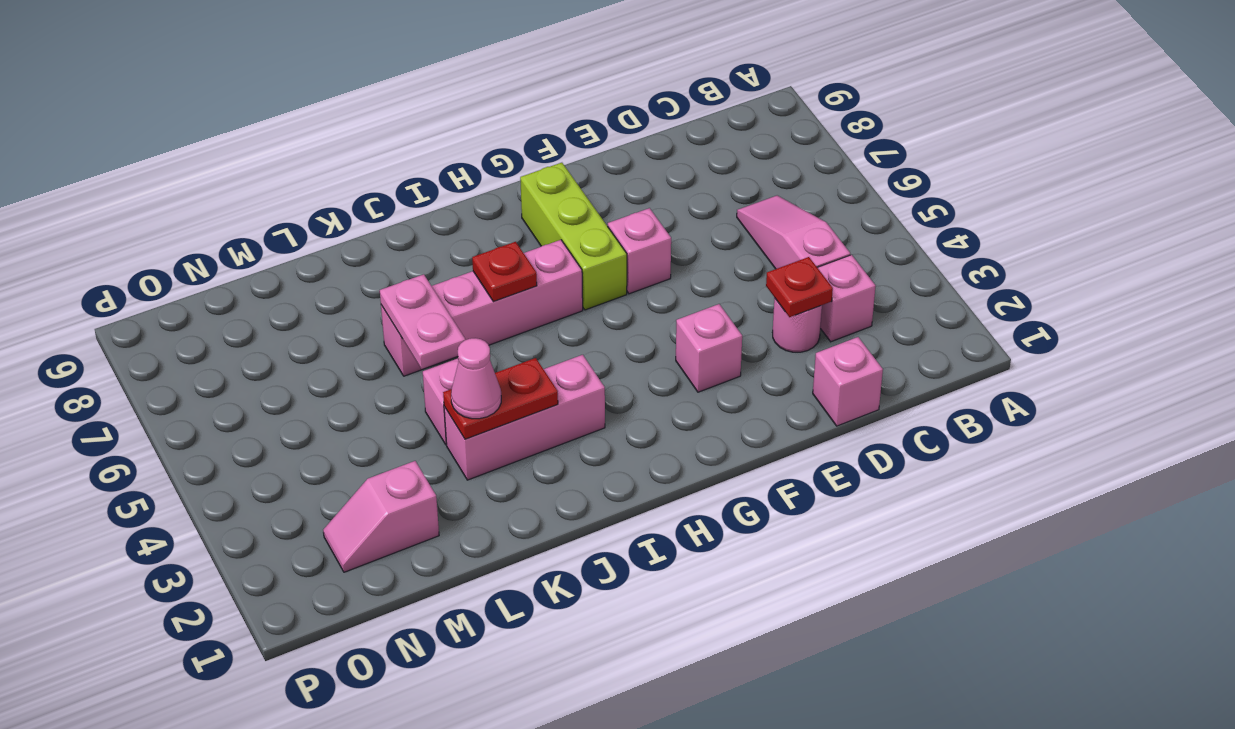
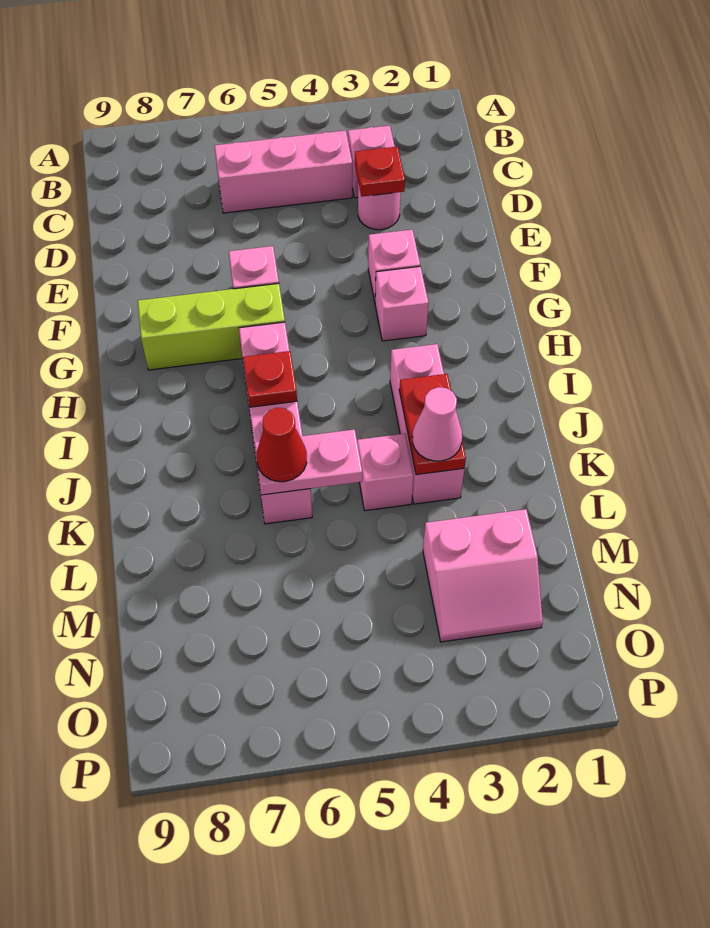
pink slope C4:C6 level 1 top 4 -> pink brick C4:C6 level 1
pink brick D1 level 1 -> pink brick G3 level 1
none -> red cone K6 level 3
pink slope M2:N2 level 1 top M -> pink slope M2:N3 level 1 top M

